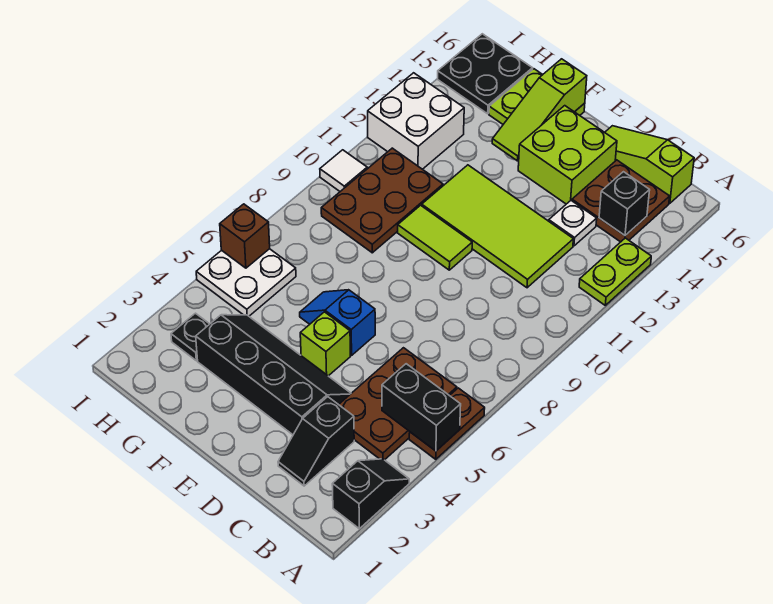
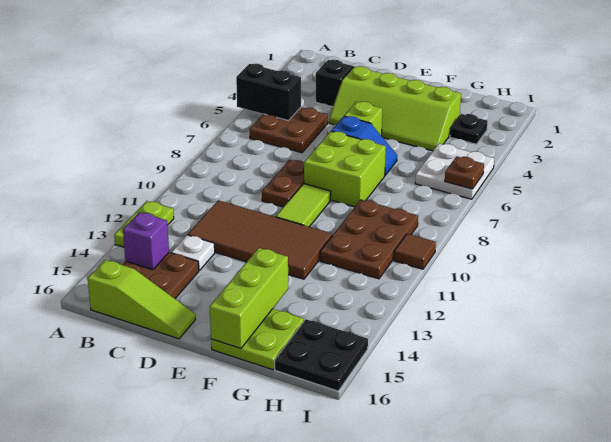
black slope A2:A3 level 1 top 2 -> none
brown plate A5:A6 level 1 -> brown plate D8:D9 level 1
brown plate B4:C6 level 1 -> brown plate B5:C6 level 1
black brick B14 level 2 -> purple brick B14 level 2
lime tile C11:F12 level 1 -> brown tile C11:F12 level 1
black slope D3:G4 level 1 top 3 -> lime slope D3:G4 level 1 top 3
lime brick D14:E15 level 1 -> lime brick E7:F8 level 1
lime tile E10:F10 level 1 -> lime tile E9:E10 level 1
lime slope F14:F16 level 2 top 16 -> lime brick F14:F16 level 2
white brick H12:I13 level 1 -> none
brown brick I6 level 2 -> brown plate I6 level 2
white tile I10 level 1 -> brown tile I10 level 1

